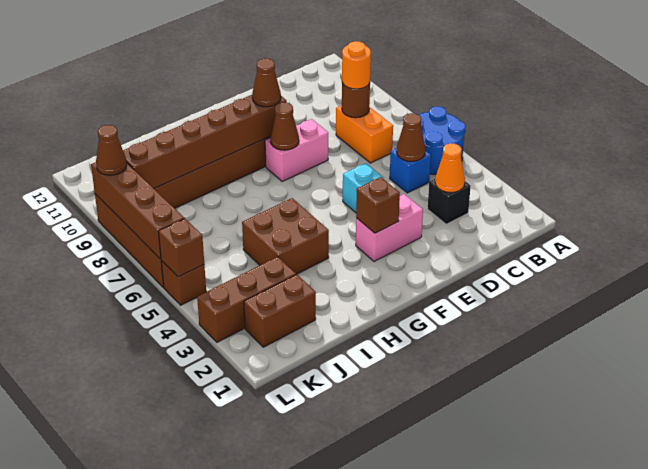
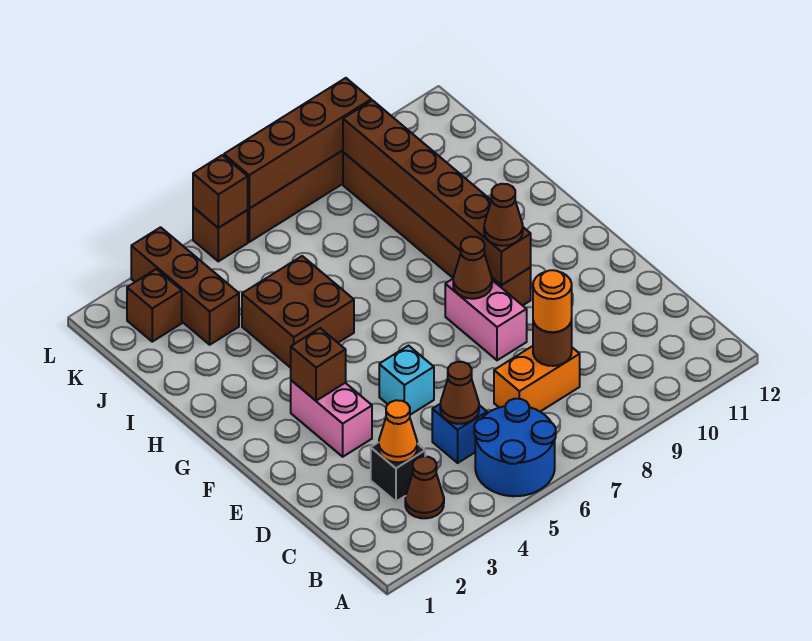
brown brick J2:K2 level 1 -> brown brick K2 level 1
brown cone L9 level 3 -> brown cone B3 level 1

